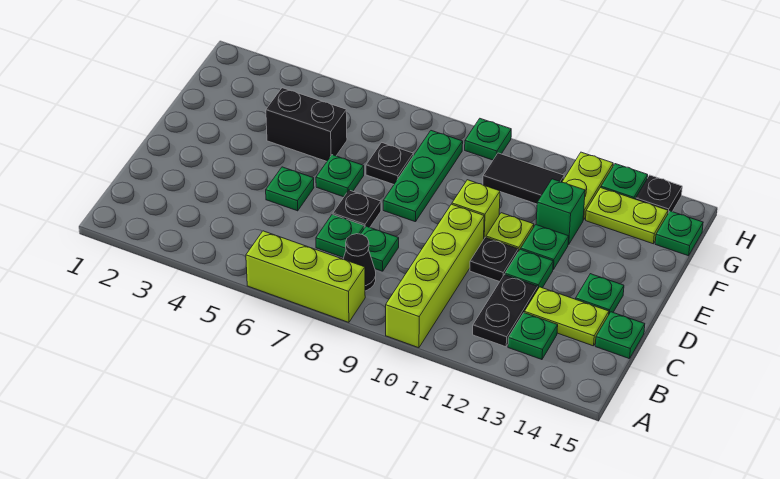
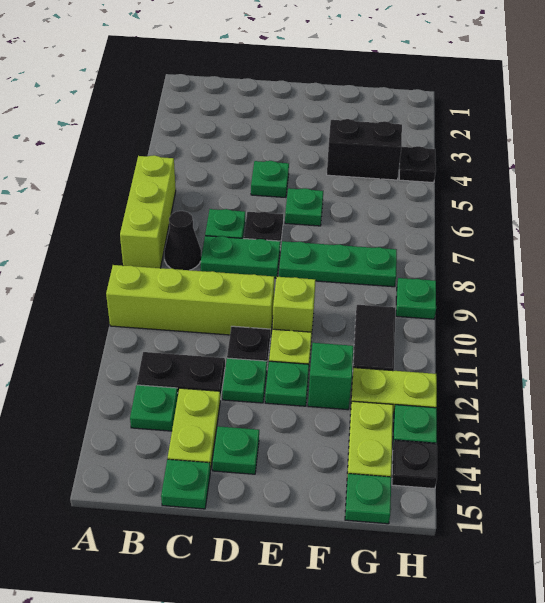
green plate C8 level 1 -> green plate C8:D8 level 1
black brick F4:F5 level 1 -> black brick F4:G4 level 1
black plate F7 level 1 -> black plate H4 level 1

